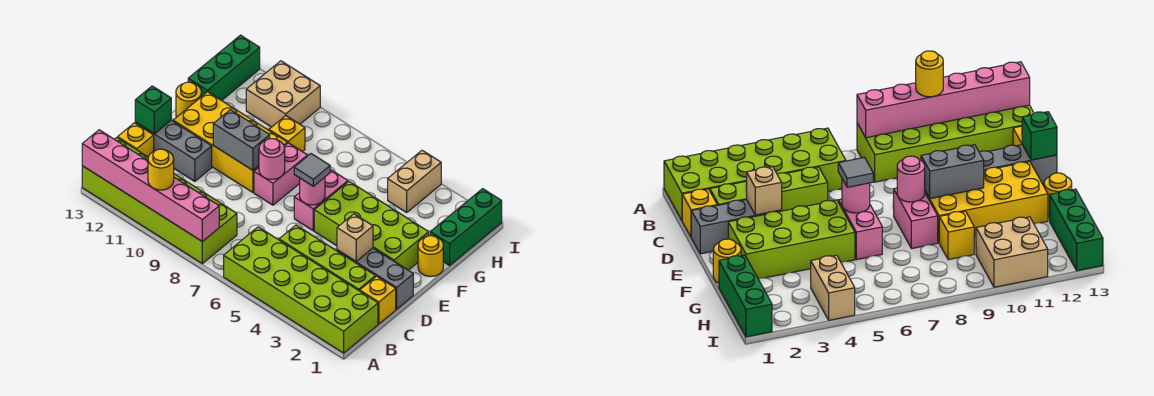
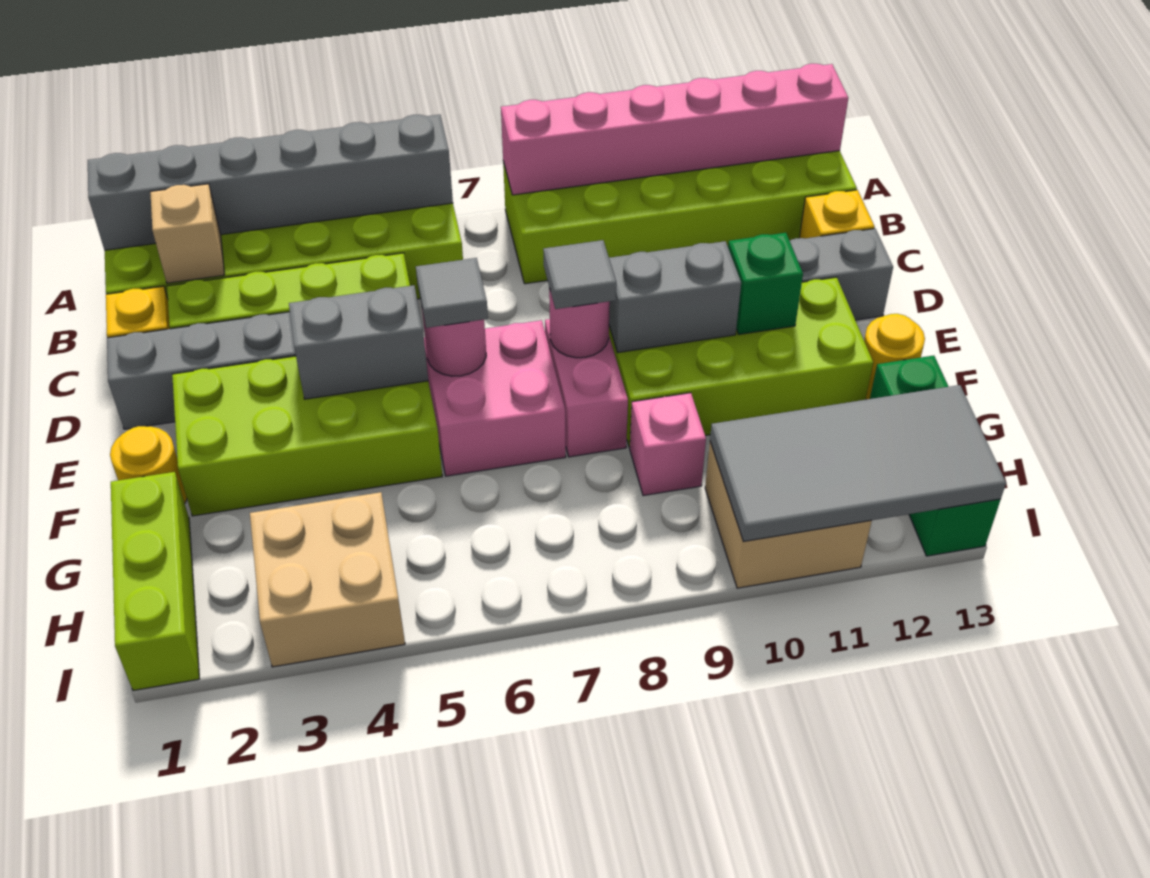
none -> grey brick A1:A6 level 2
yellow round brick A10 level 3 -> none
tan brick D3 level 2 -> tan brick B2 level 2
green brick D13 level 2 -> green brick E11 level 2
none -> grey brick E4:E5 level 2
pink brick E6:F6 level 1 -> pink brick E6:F7 level 1
none -> grey tile E8 level 3
yellow brick E9:F12 level 1 -> lime brick E9:F12 level 1
green brick G1:I1 level 1 -> lime brick G1:I1 level 1
yellow brick G9 level 1 -> pink brick G9 level 1
tan brick H4:I4 level 1 -> tan brick H3:I4 level 1
none -> grey tile H10:I13 level 2

